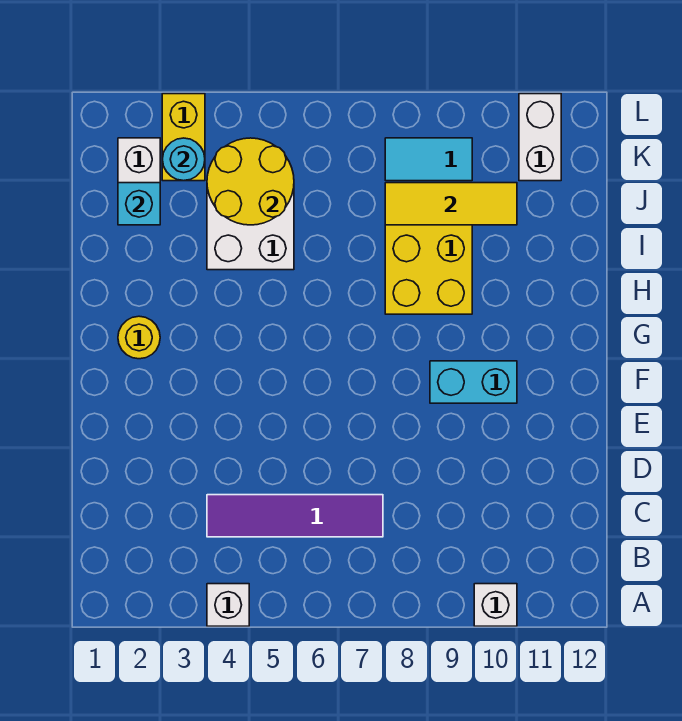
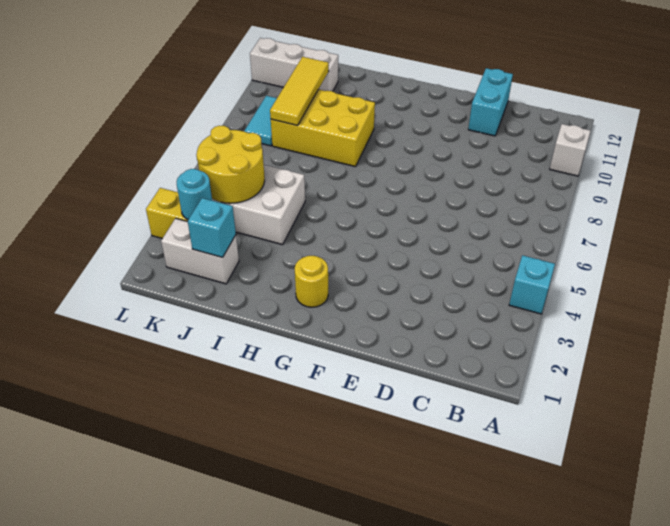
white brick A4 level 1 -> cyan brick A4 level 1
purple tile C4:C7 level 1 -> none
cyan brick F9:F10 level 1 -> cyan brick D11:D12 level 1
white brick K11:L11 level 1 -> white brick J11:L11 level 1

